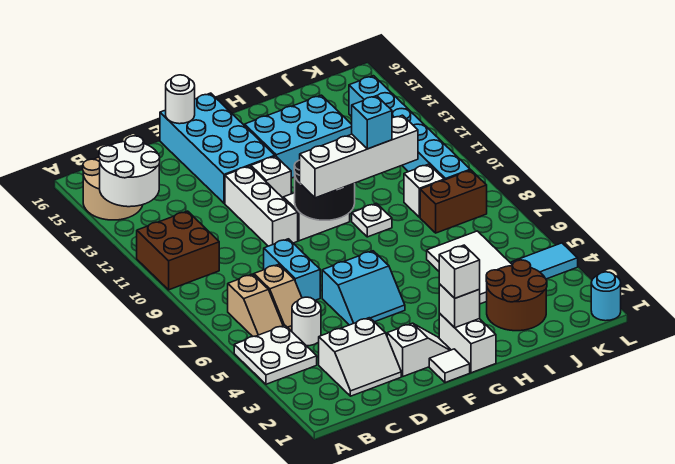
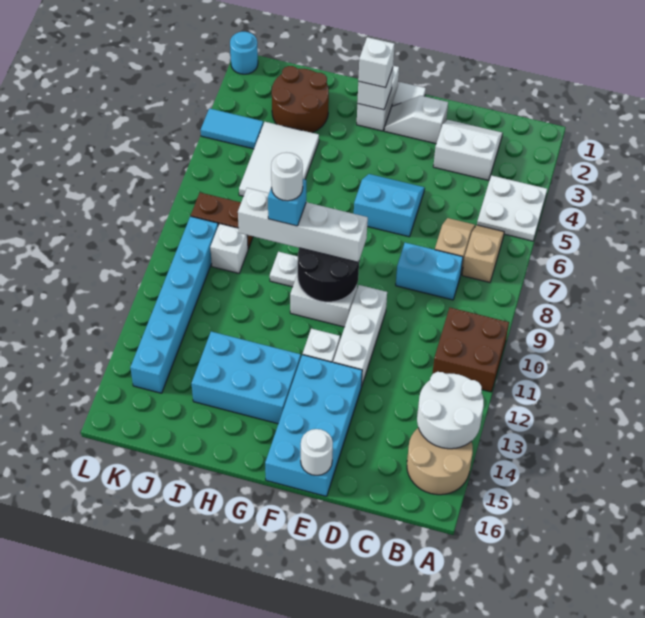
white round brick C5 level 1 -> white round brick H9 level 5
cyan brick D7:D8 level 1 -> cyan brick C8:D8 level 1

